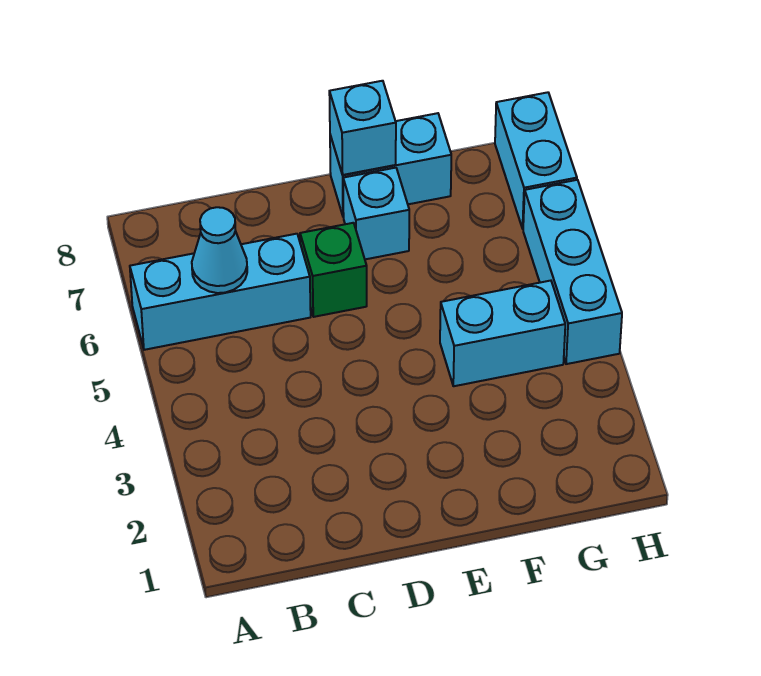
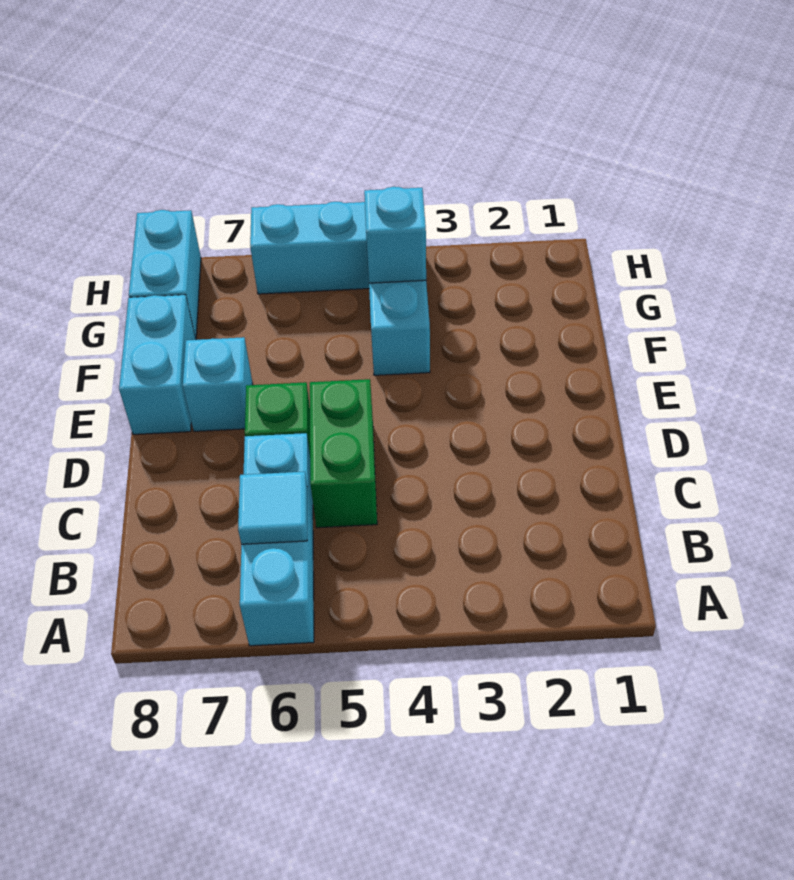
cyan cone B6 level 2 -> cyan tile B6 level 2
none -> green brick C5:D5 level 1
cyan brick E8 level 2 -> cyan brick G4 level 2
cyan brick H7:H8 level 1 -> cyan brick G8:H8 level 1

